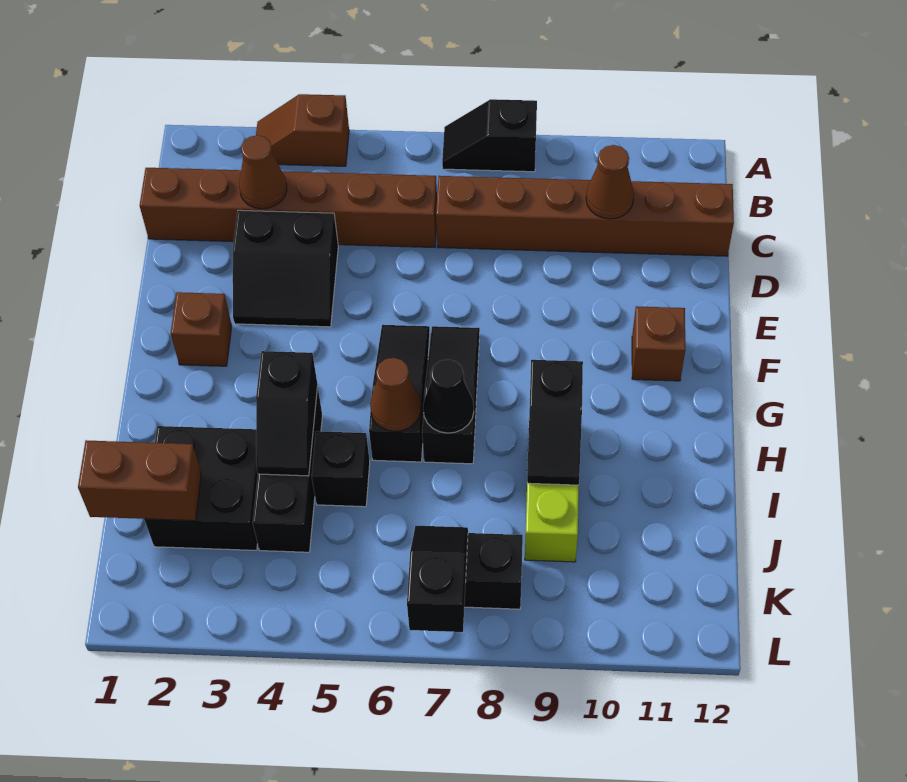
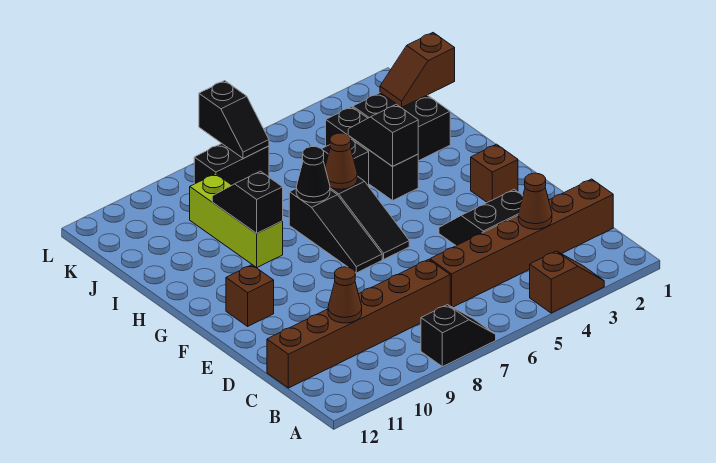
brown brick J1:J2 level 2 -> brown slope J1:J2 level 2 top 1

